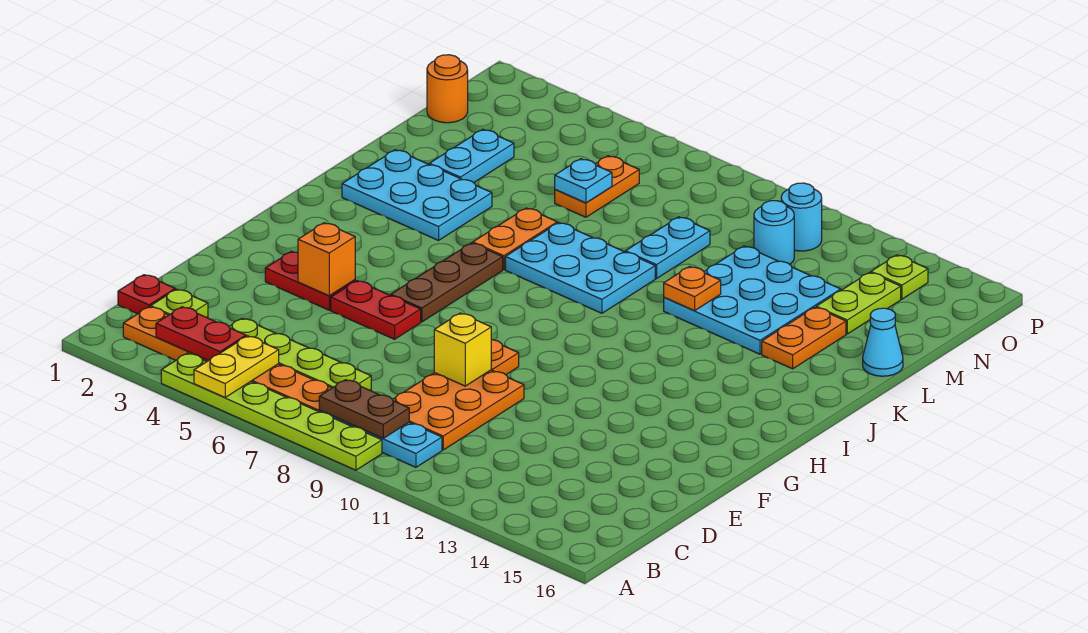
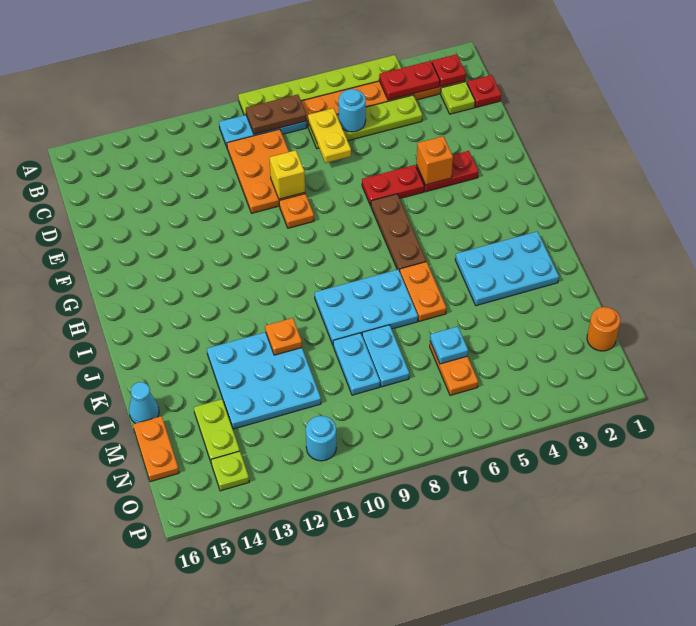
yellow plate A5:B5 level 2 -> yellow plate C7:D7 level 2
none -> red plate B2 level 2
orange plate K14:L14 level 1 -> orange plate M16:N16 level 1
cyan plate L3:M3 level 1 -> cyan plate L8:M8 level 1
cyan round brick N11 level 1 -> cyan round brick C6 level 2

